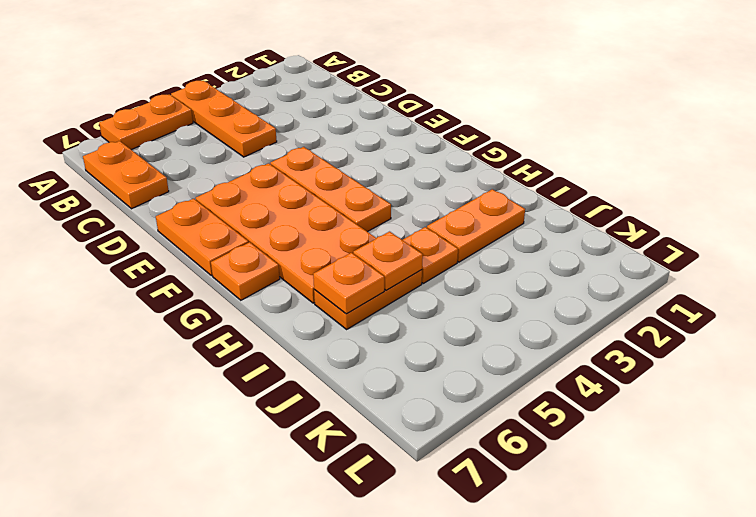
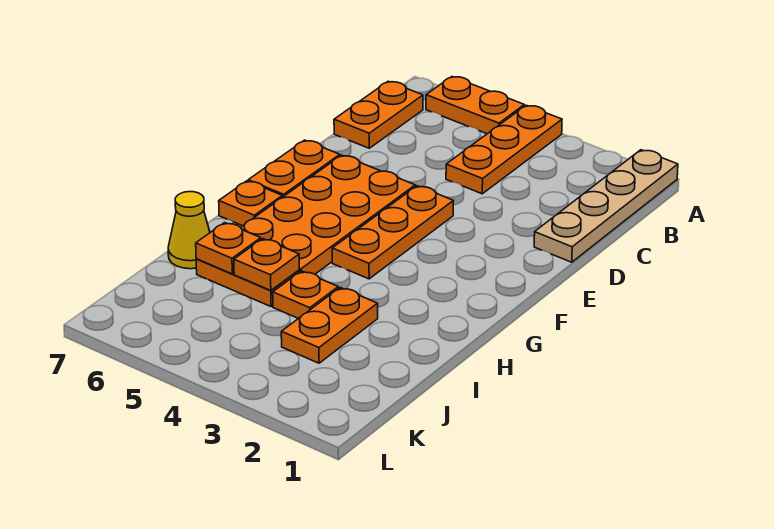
none -> tan plate A1:D1 level 1
orange plate I2:I3 level 1 -> orange plate I3:J3 level 1
none -> yellow cone I7 level 1

